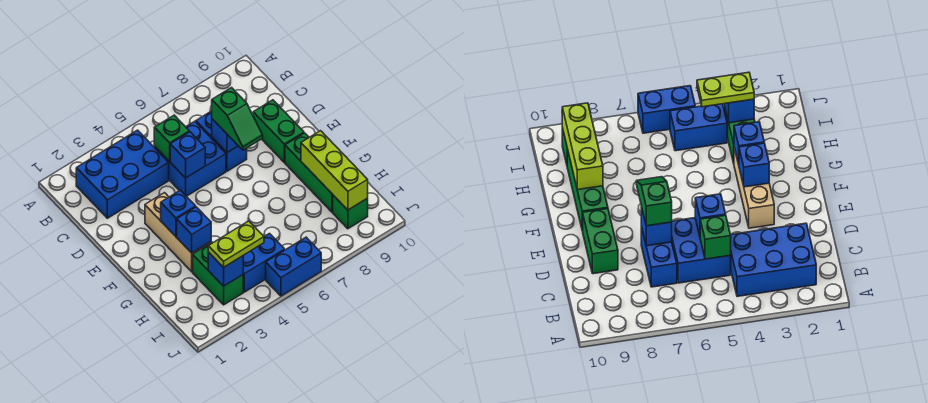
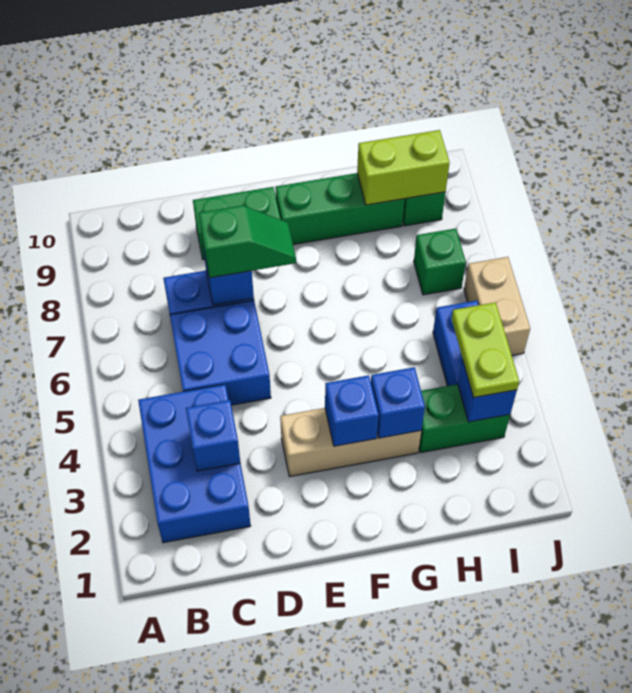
green brick C5 level 2 -> green brick I7 level 1
blue brick D5 level 2 -> blue brick C3 level 2
lime brick G9:I9 level 2 -> lime brick H9:I9 level 2
blue brick J5:J6 level 1 -> tan brick J5:J6 level 1

